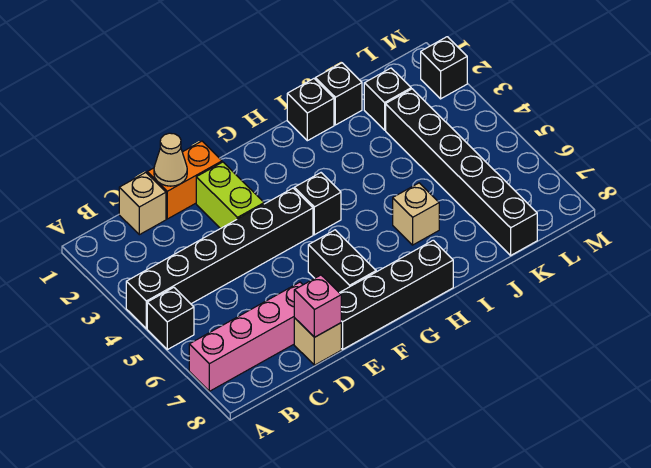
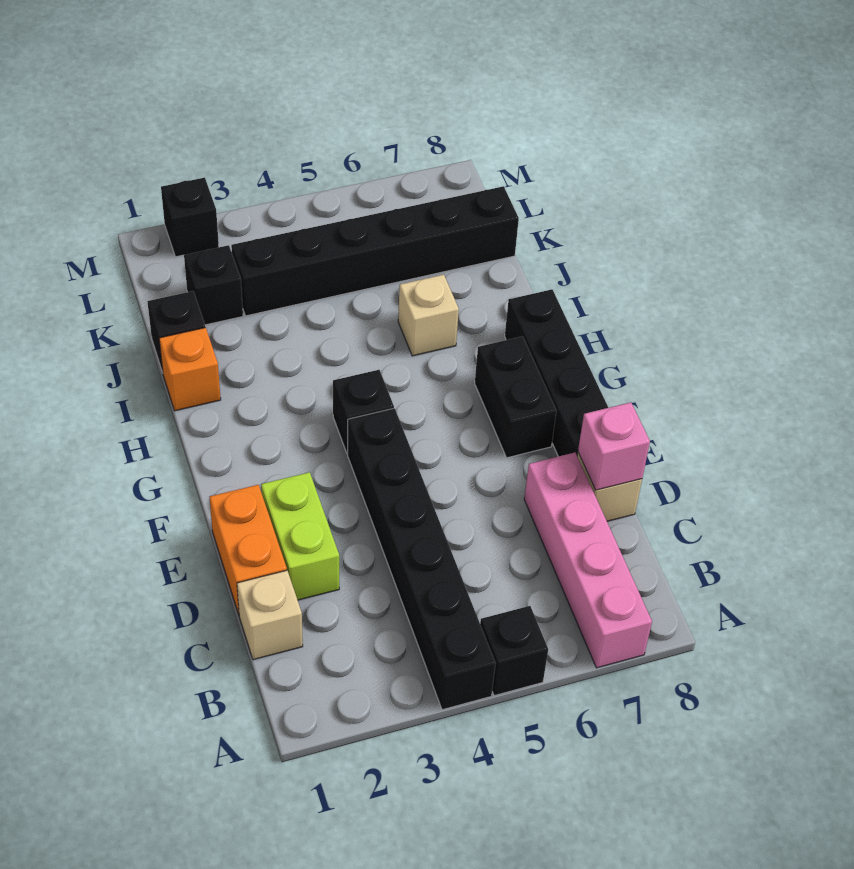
tan cone D1 level 2 -> none
lime brick E2:E3 level 1 -> lime brick D2:E2 level 1
black brick F6:F7 level 1 -> black brick F7:G7 level 1
black brick I1 level 1 -> orange brick I1 level 1

